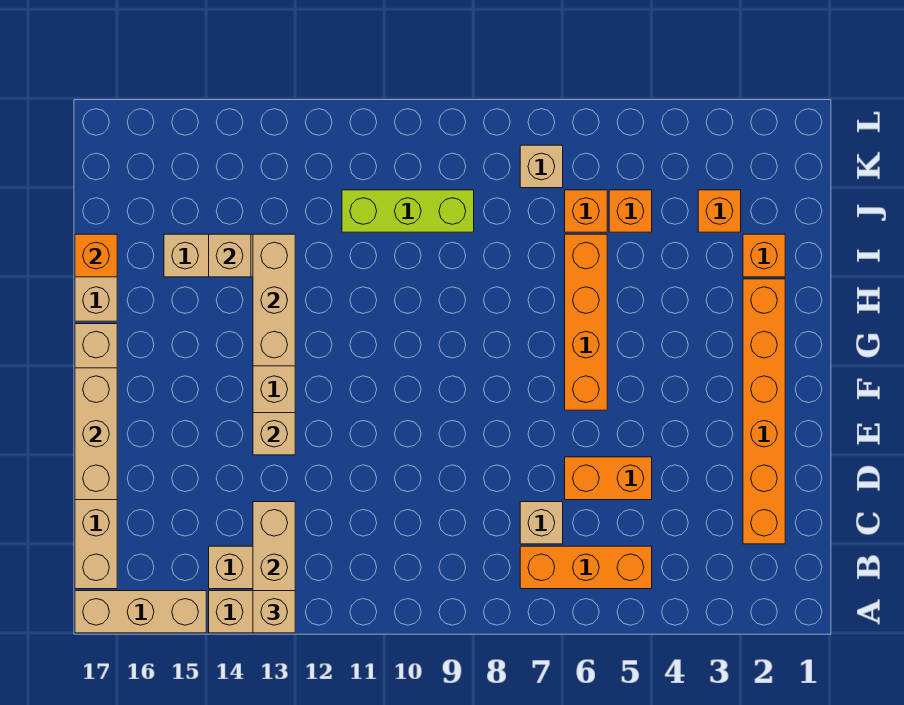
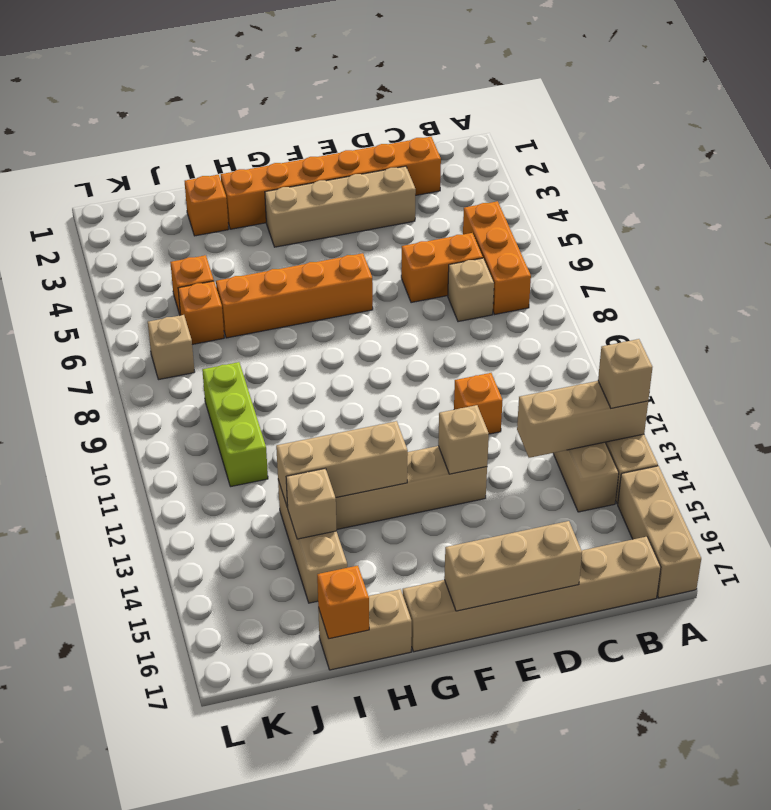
none -> tan brick D3:G3 level 1
orange brick D5:D6 level 1 -> orange brick C6:D6 level 1
orange brick J3 level 1 -> orange brick D11 level 1

